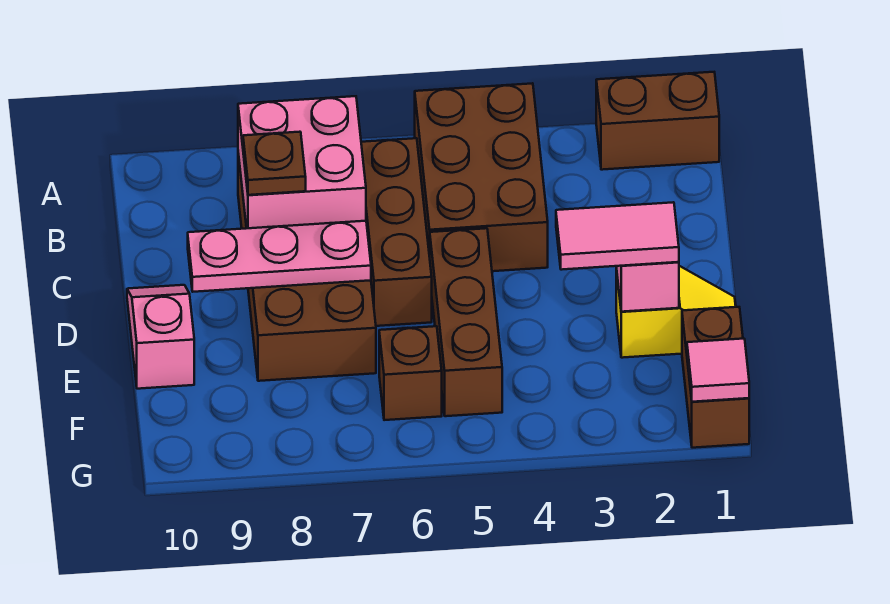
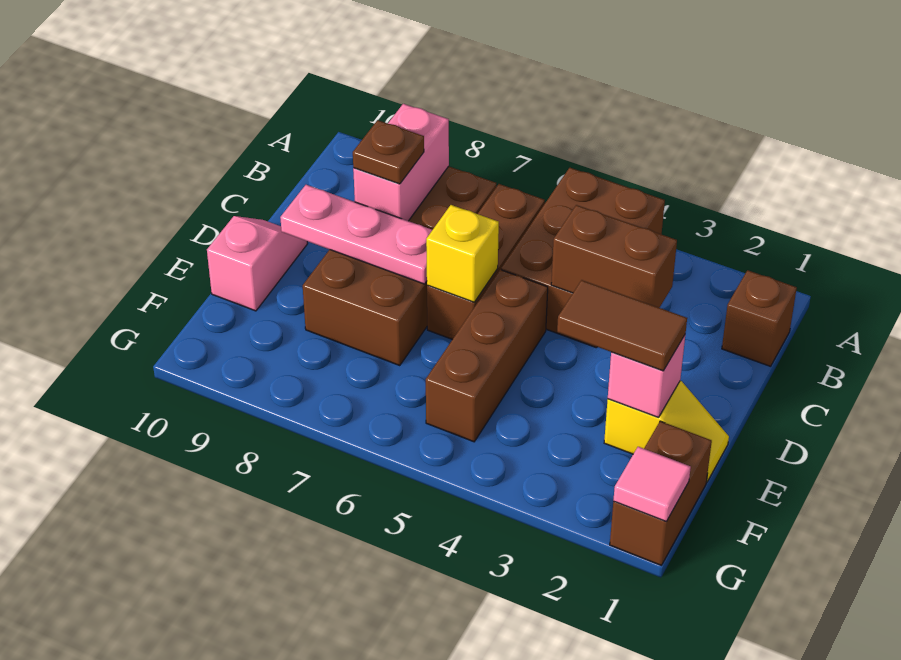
brown brick A1:A2 level 1 -> brown brick C3:C4 level 2
pink brick B7:C8 level 2 -> pink brick B8:C8 level 2
none -> yellow brick D6 level 2
pink tile E2:E3 level 3 -> brown tile E2:E3 level 3
brown brick F6 level 1 -> brown brick B1 level 1

